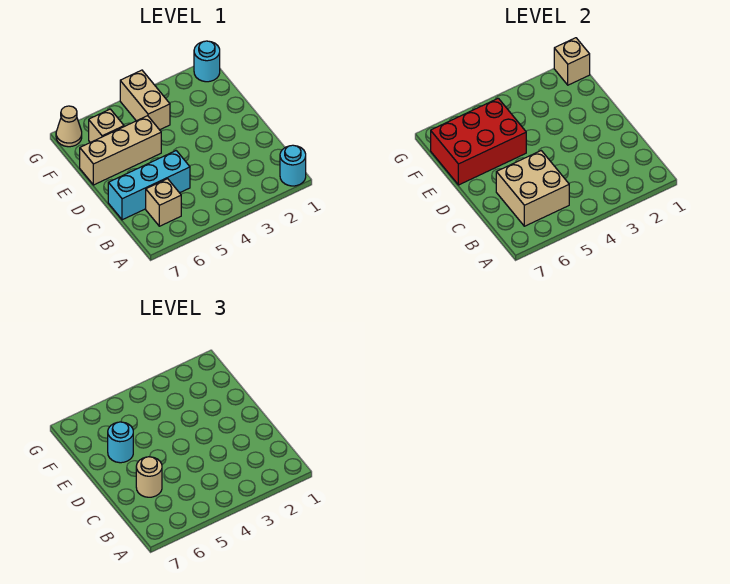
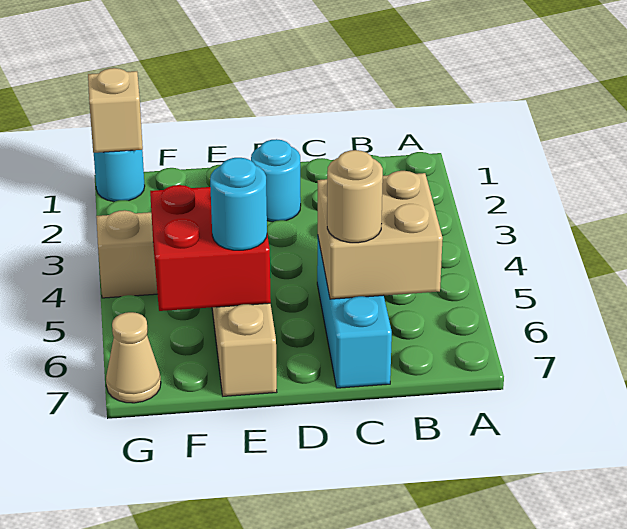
cyan round brick A1 level 1 -> cyan round brick D2 level 1
tan brick B6 level 1 -> none
red brick E5:F7 level 2 -> red brick E5:F6 level 2
tan brick F6 level 1 -> none

